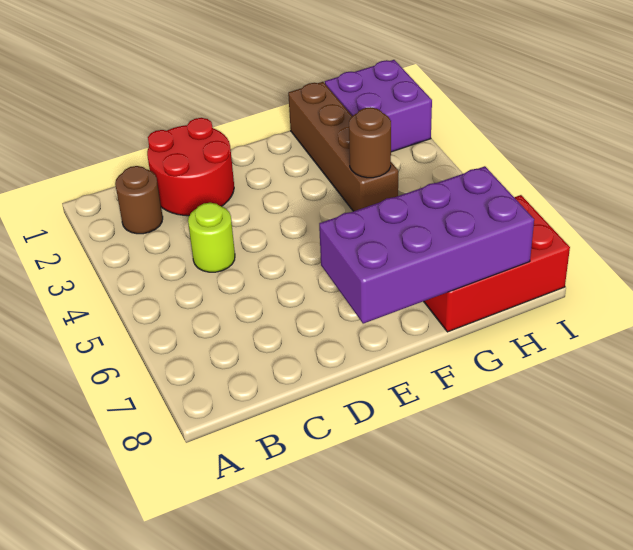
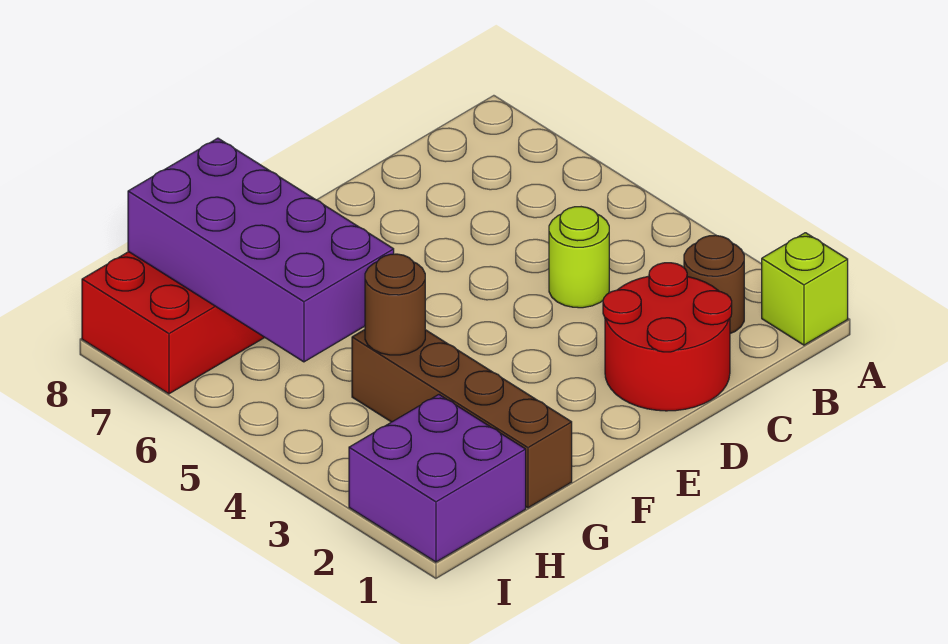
none -> lime brick A1 level 1
purple brick E7:H8 level 2 -> purple brick G5:H8 level 2

